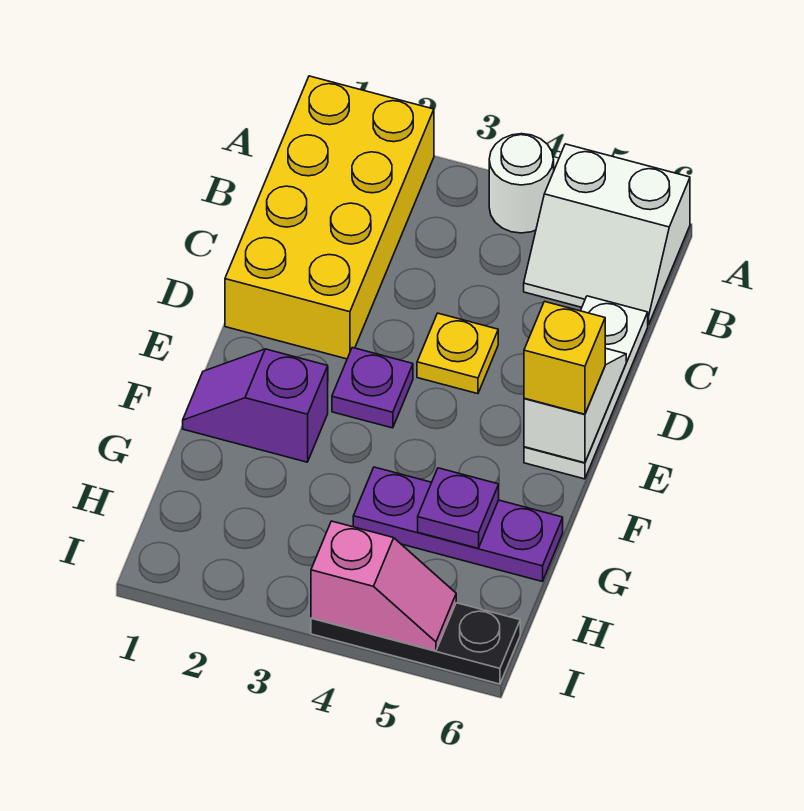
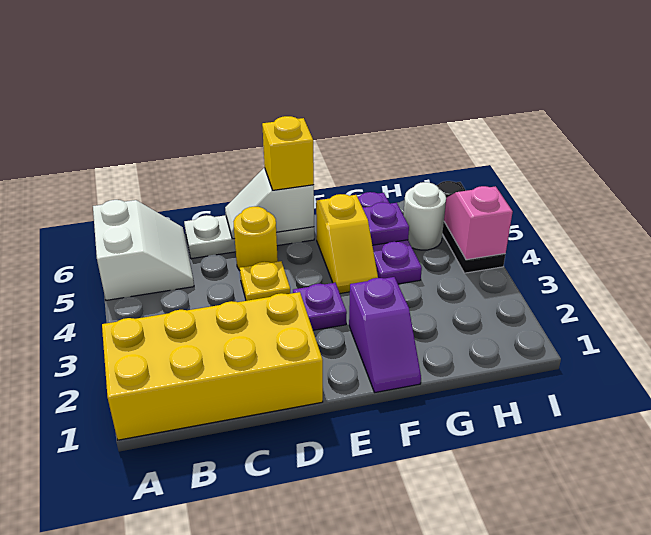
white round brick A4 level 1 -> white round brick H5 level 1
none -> yellow round brick D5 level 1
none -> yellow slope F4:F5 level 1 top 5

